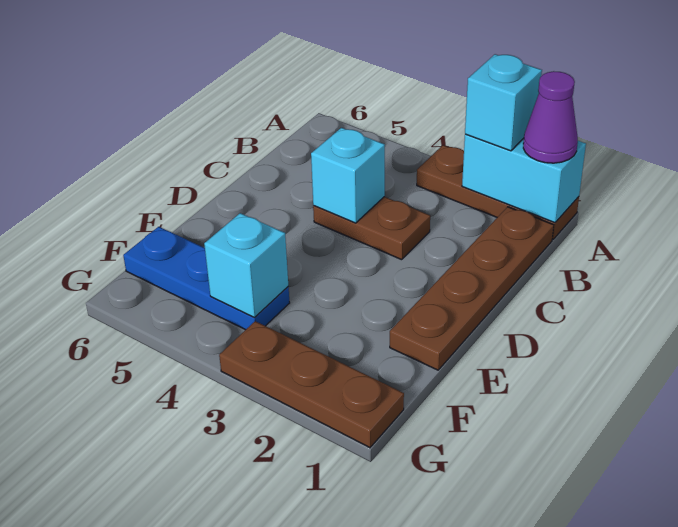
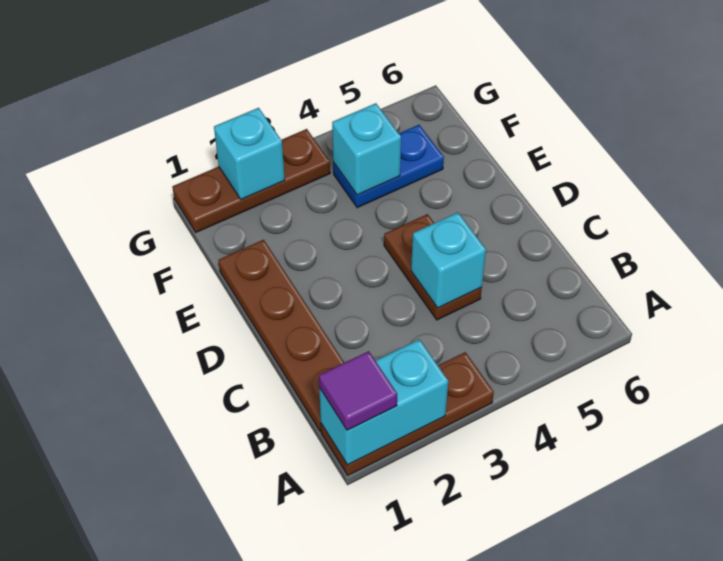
purple cone A1 level 3 -> purple tile A1 level 3
cyan brick A2 level 3 -> cyan brick G2 level 2
brown plate C3:C4 level 1 -> brown plate C4:D4 level 1
blue plate F4:F6 level 1 -> blue plate F4:F5 level 1

